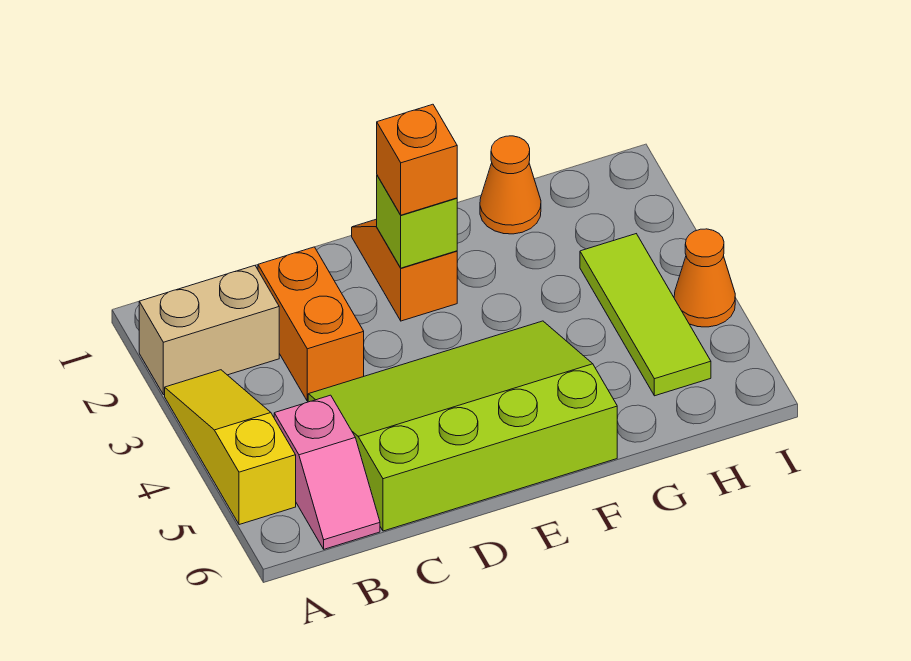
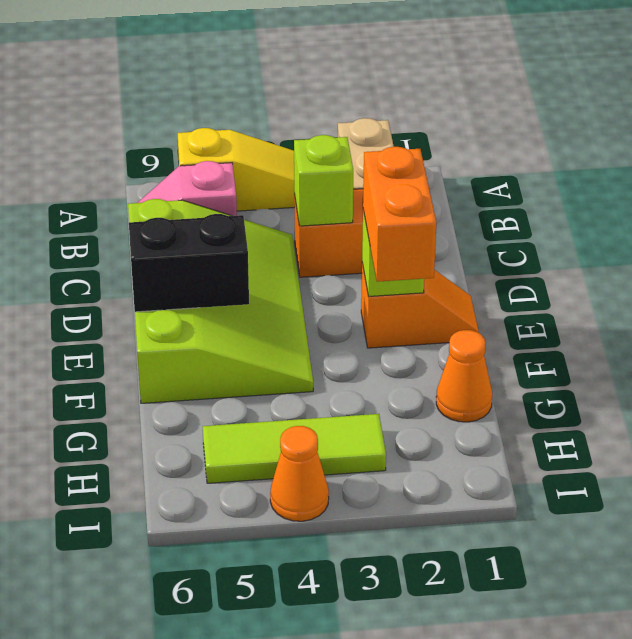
none -> lime brick C3 level 2
orange brick E2 level 3 -> orange brick E2:F2 level 3
none -> black brick E5:E6 level 2

